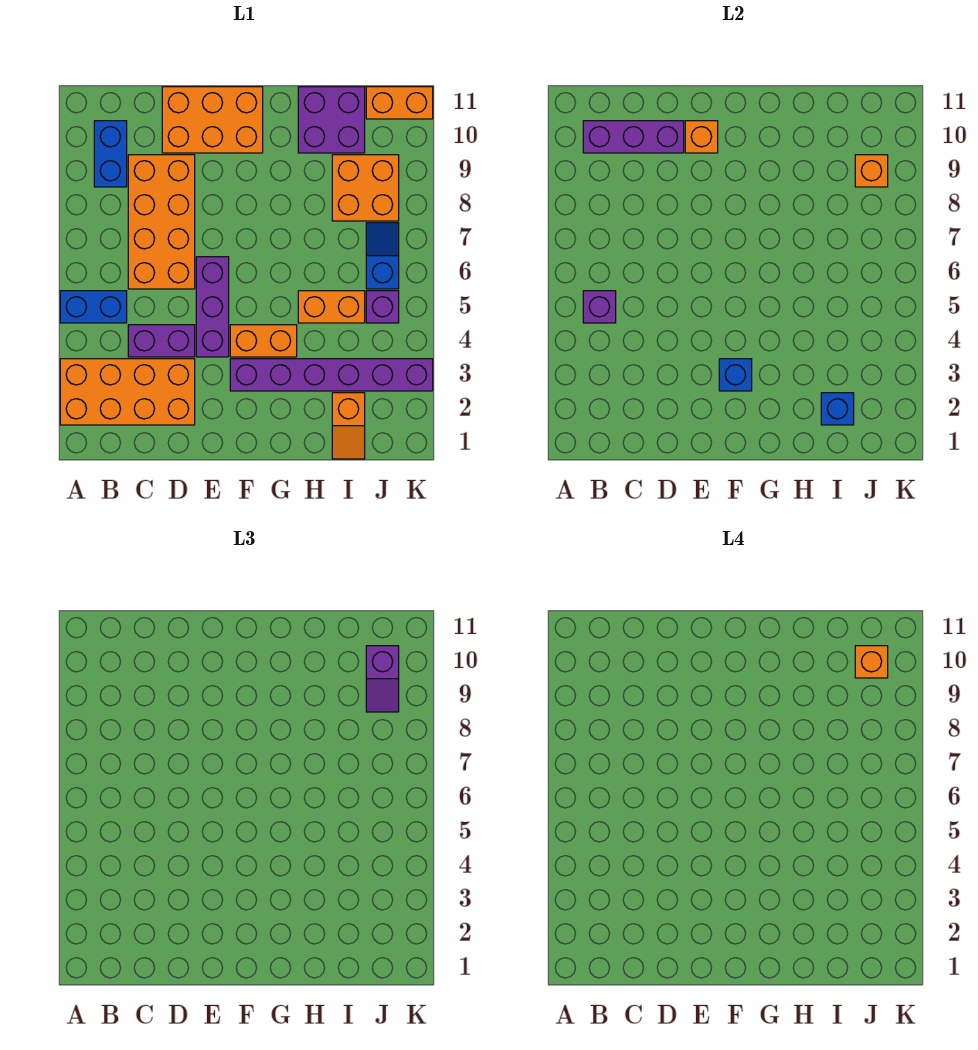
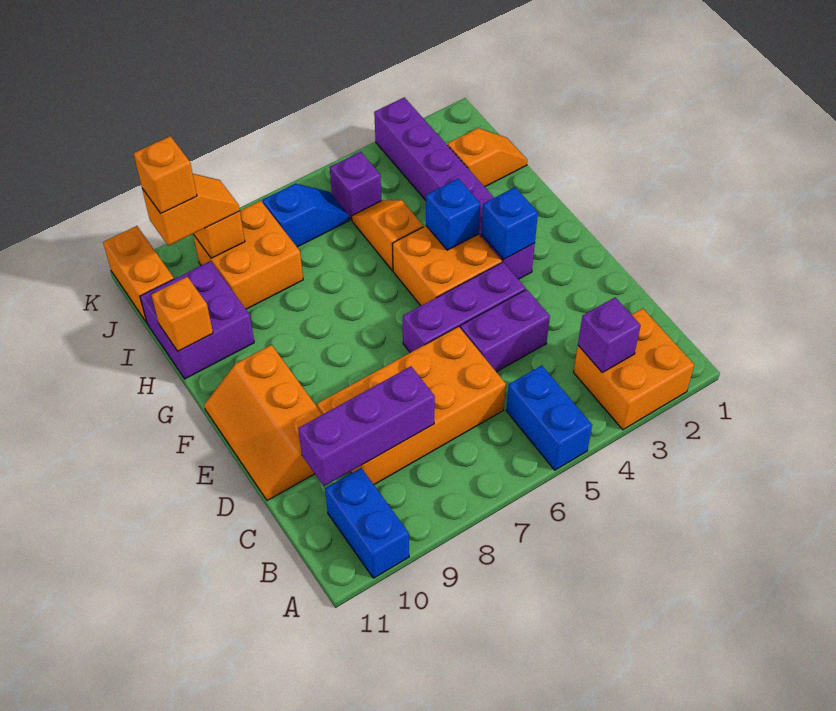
orange brick A2:D3 level 1 -> orange brick A2:B3 level 1
purple brick B5 level 2 -> purple brick B3 level 2
blue brick B9:B10 level 1 -> blue brick A10:B10 level 1
purple brick B10:D10 level 2 -> purple brick C8:C10 level 2
purple brick C4:D4 level 1 -> purple brick D4:D5 level 1
orange brick D10:F11 level 1 -> orange slope D10:F11 level 1 top 10
orange brick E10 level 2 -> orange brick H11 level 2
orange brick F4:G4 level 1 -> orange brick F4:G5 level 1
orange brick H5:I5 level 1 -> orange slope H5:I5 level 1 top H
blue brick I2 level 2 -> blue brick G4 level 2
blue slope J6:J7 level 1 top 6 -> blue slope J6:J7 level 1 top 7
purple slope J9:J10 level 3 top 10 -> orange slope J9:J10 level 3 top 10

